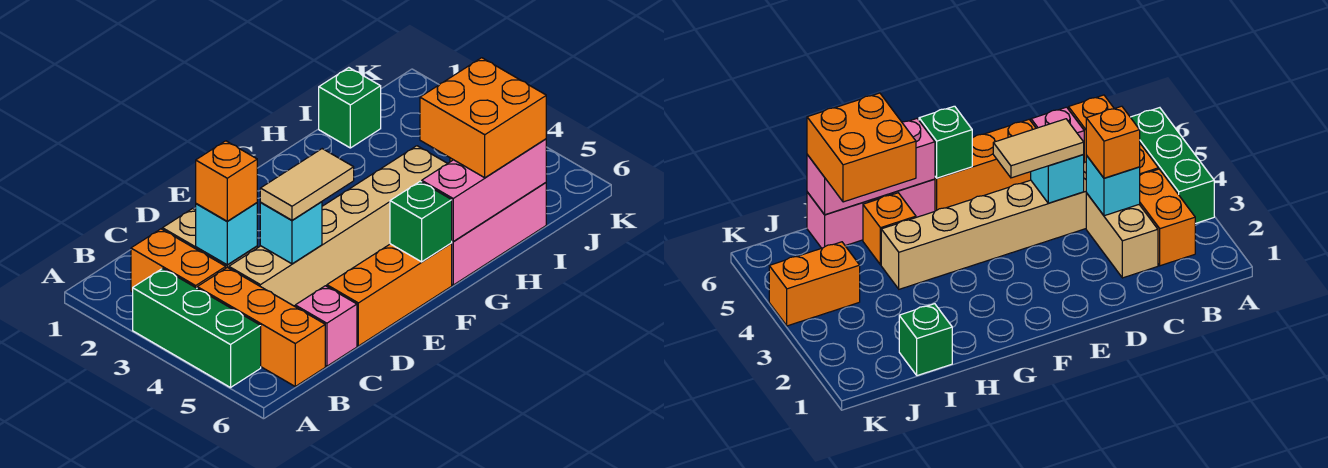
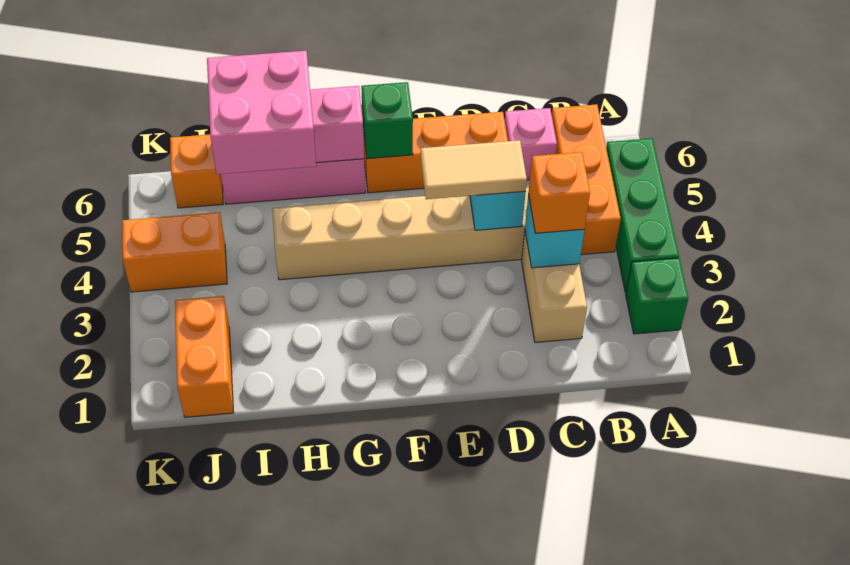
orange brick B2:B3 level 1 -> orange brick J1:J2 level 1
orange brick H5 level 1 -> orange brick J6 level 1
orange brick H5:I6 level 3 -> pink brick H5:I6 level 3
green brick I1 level 1 -> green brick A2 level 1

